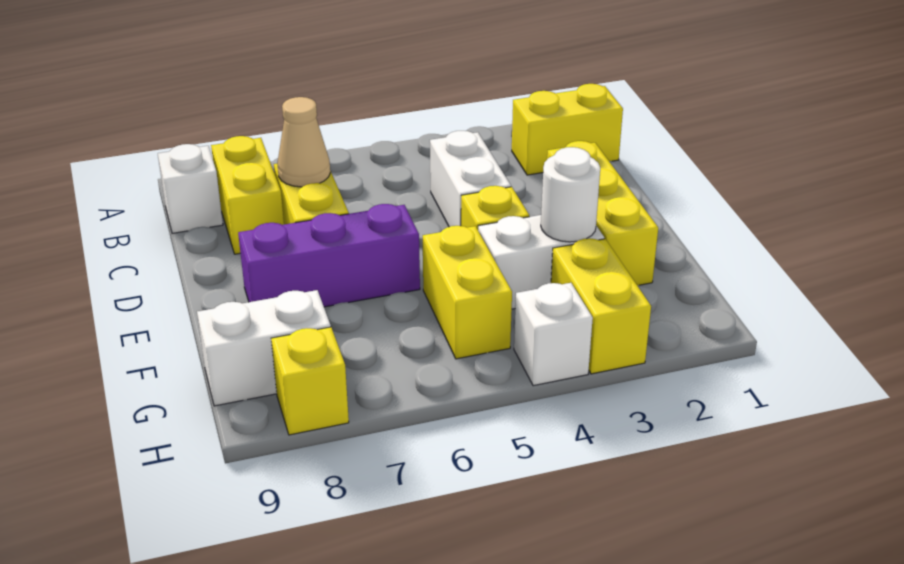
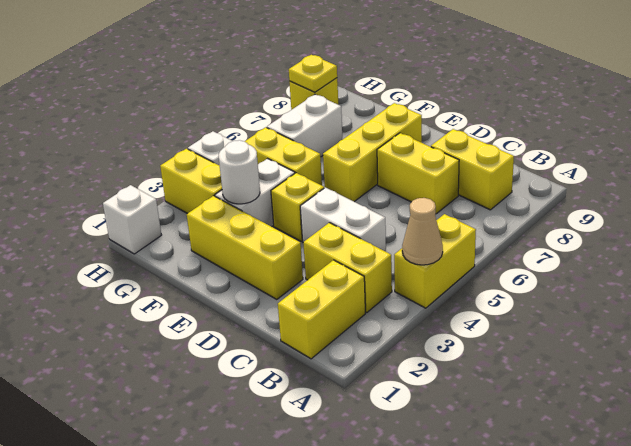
none -> yellow brick A4:A5 level 1
none -> yellow brick B3:C3 level 1
white brick B9 level 1 -> white brick H1 level 1
tan cone C7 level 2 -> tan cone A4 level 2
purple brick E6:E8 level 1 -> yellow brick E6:E8 level 1
white brick G8:G9 level 1 -> white brick G6:G7 level 1
none -> yellow plate H8 level 2

